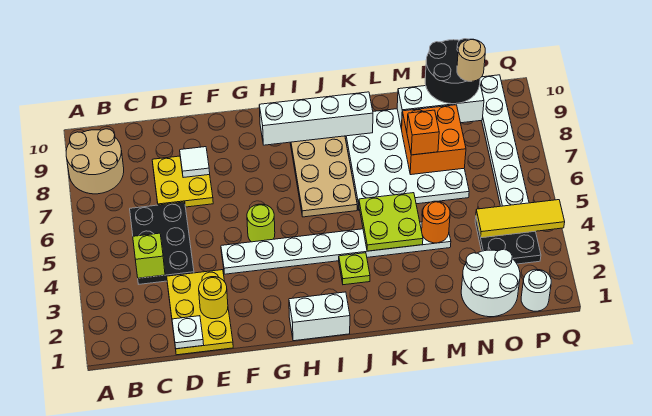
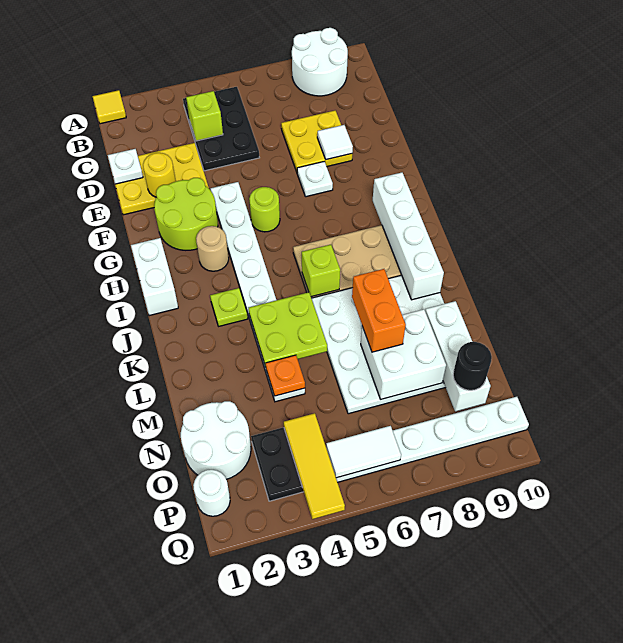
none -> yellow tile A1 level 1
tan round brick A8:B9 level 1 -> white round brick A8:B9 level 1
black plate C4:D6 level 1 -> black plate B4:D5 level 1
none -> lime round brick F2:G3 level 1
none -> white plate F7 level 1
none -> lime brick J6 level 2
orange round brick M4 level 2 -> orange plate M4 level 2
orange brick M7:N8 level 2 -> white brick M7:N8 level 2
orange brick M7 level 3 -> orange brick L7:M7 level 3
black round brick N9:O10 level 3 -> black round brick O9 level 3
tan round brick O9 level 4 -> tan round brick H3 level 1
none -> white tile P5:P6 level 2

